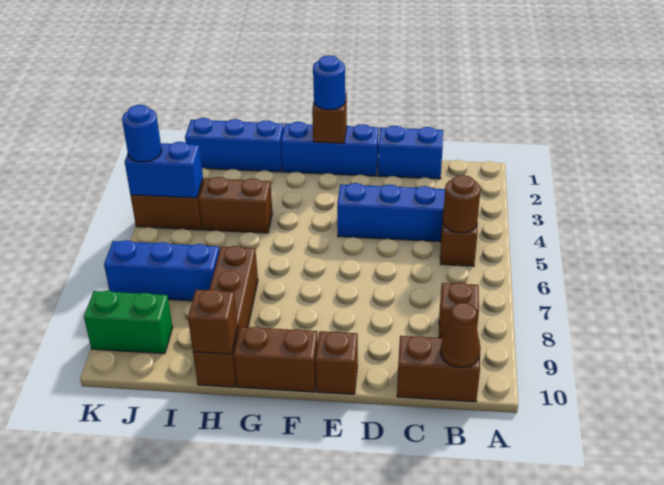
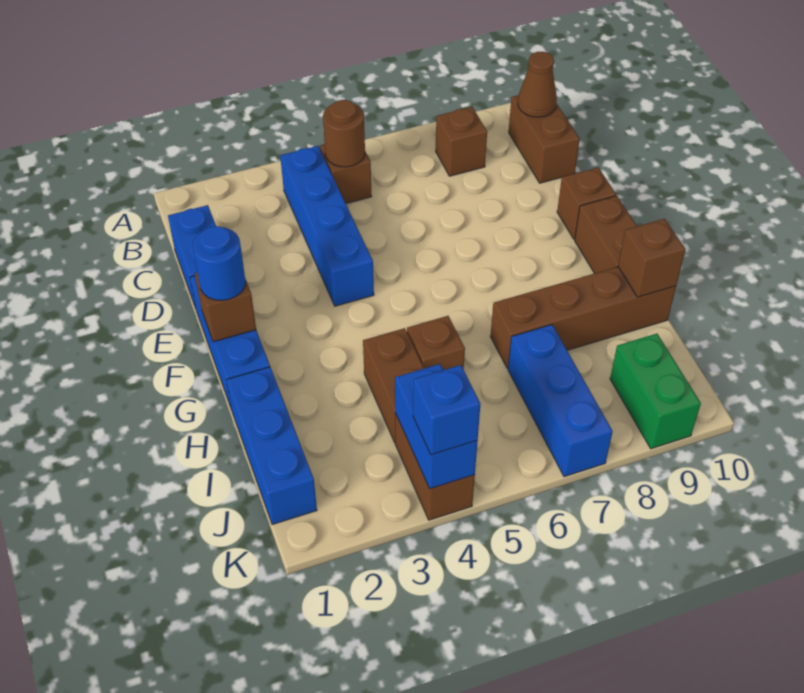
none -> brown brick H5 level 1
blue round brick K4 level 3 -> blue brick K4 level 3

